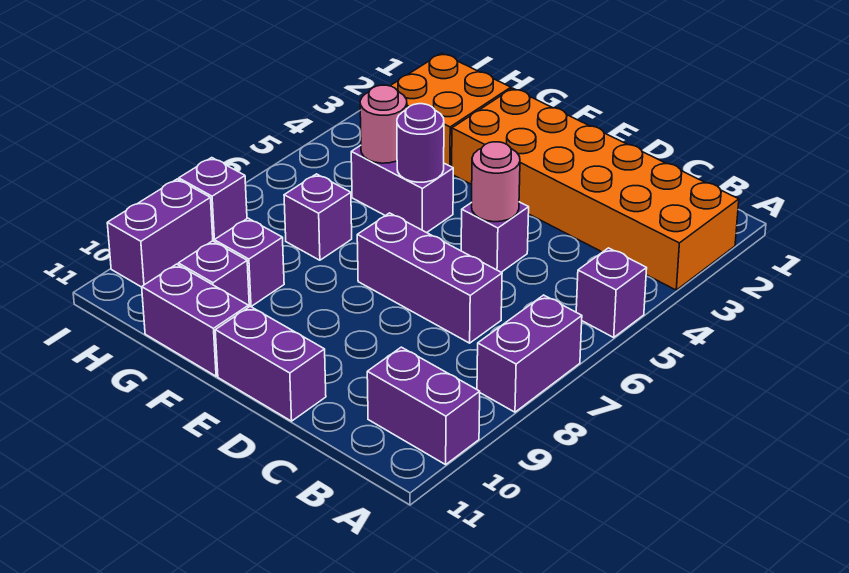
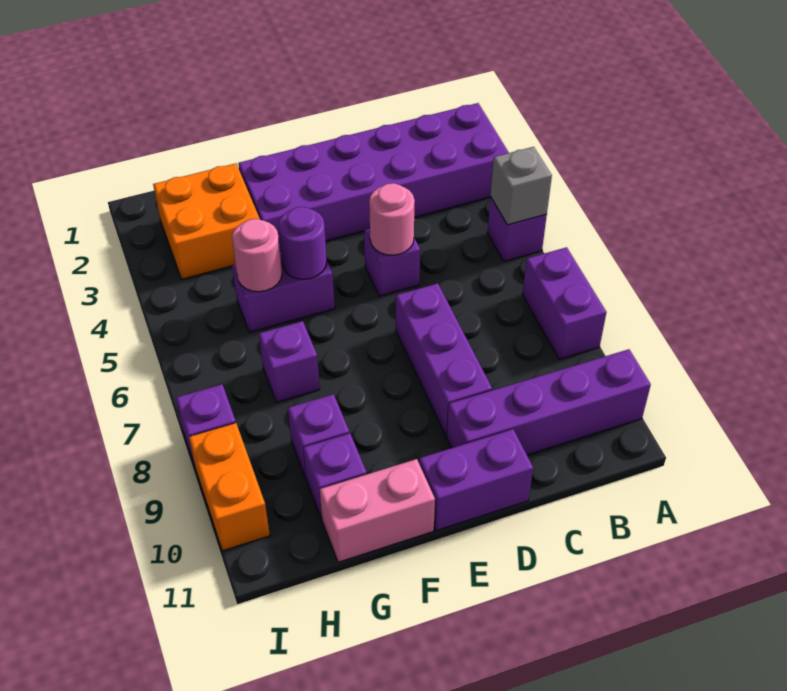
orange brick A2:F3 level 1 -> purple brick A2:F3 level 1
none -> grey brick A5 level 2
purple brick A10:B10 level 1 -> purple brick A10:D10 level 1
purple brick C7:E7 level 1 -> purple brick D7:D9 level 1
purple brick F11:G11 level 1 -> pink brick F11:G11 level 1
purple brick I9:I10 level 1 -> orange brick I9:I10 level 1

